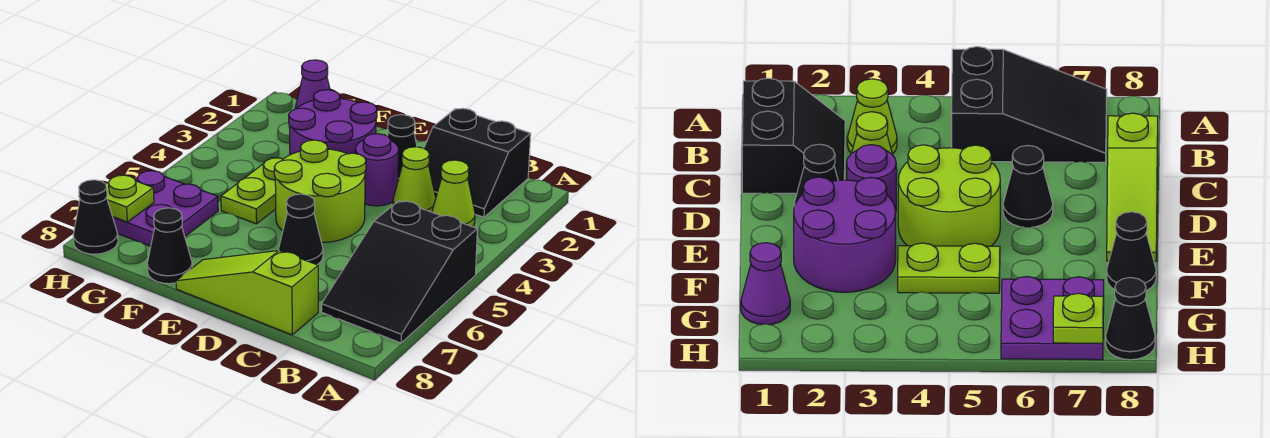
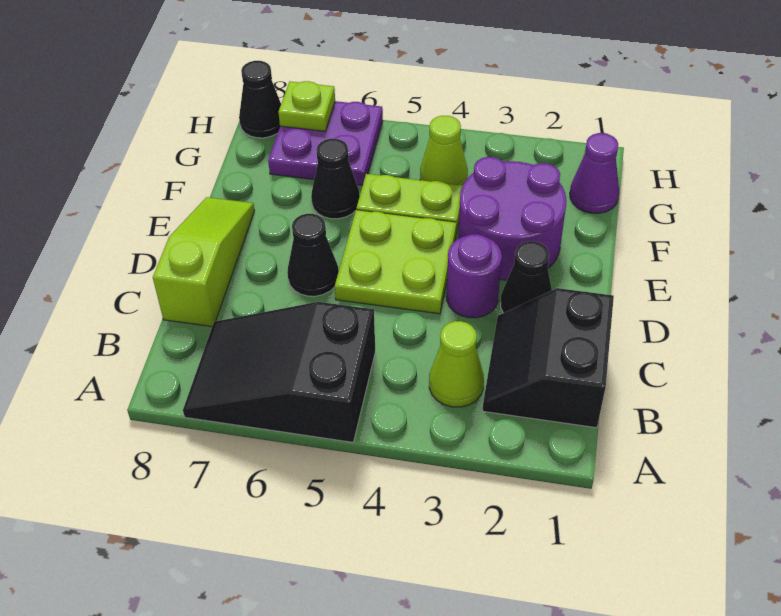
lime cone C3 level 1 -> lime cone G4 level 1
lime round brick D4:E5 level 1 -> lime plate D4:E5 level 1
black cone F8 level 1 -> black cone F6 level 1

